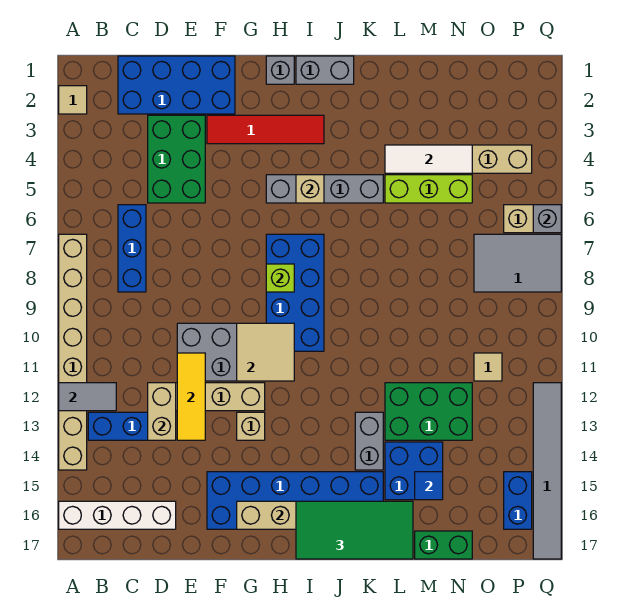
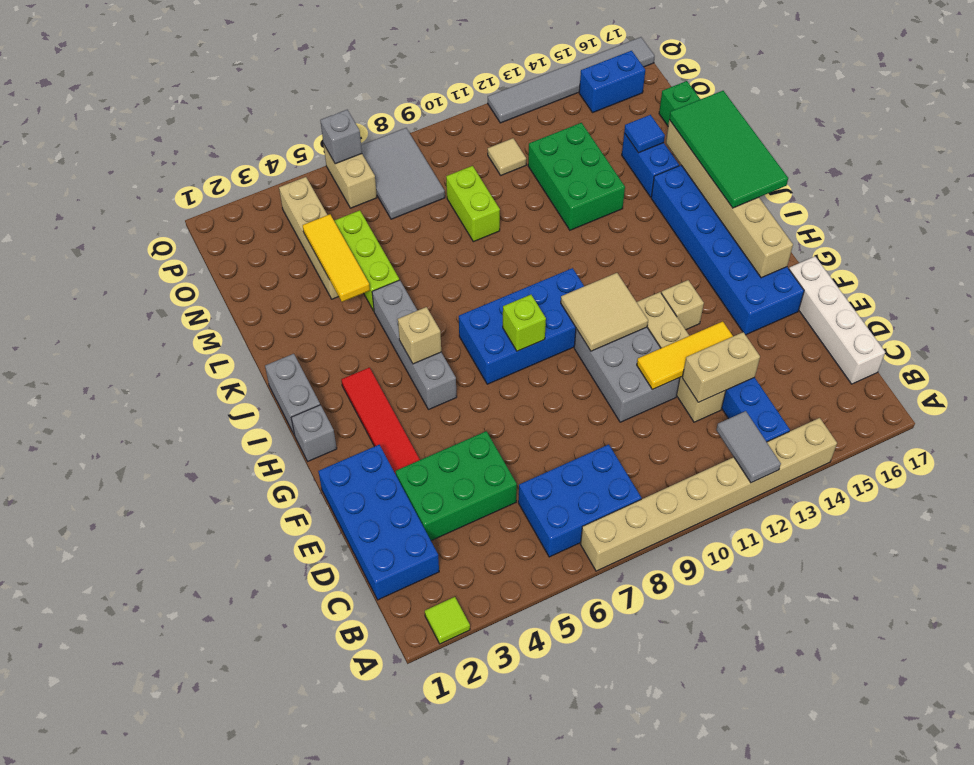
tan tile A2 level 1 -> lime tile A2 level 1
white brick A16:D16 level 1 -> white brick C17:F17 level 1
blue brick C6:C8 level 1 -> blue brick B6:C8 level 1
grey brick K13:K14 level 1 -> none
white tile L4:N4 level 2 -> yellow tile L4:N4 level 2
blue brick L14:M15 level 1 -> blue brick L15:M15 level 1
none -> lime brick M9:N9 level 1

